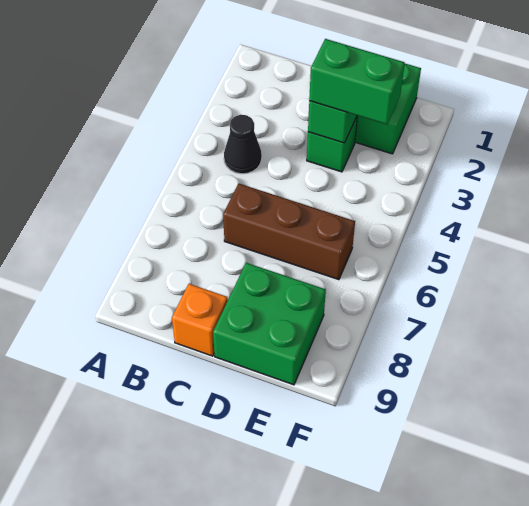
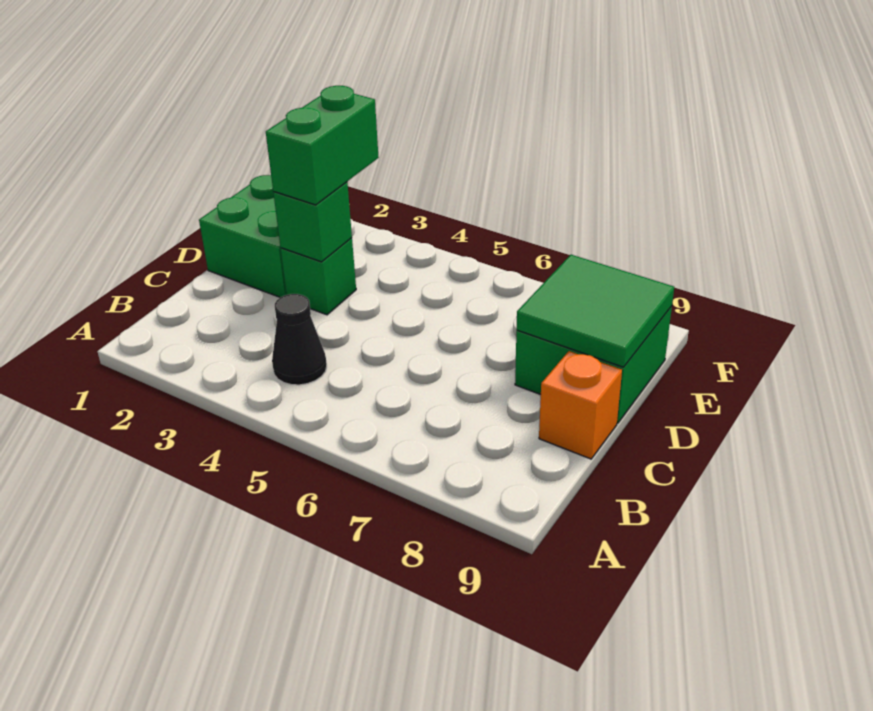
brown brick C6:E6 level 1 -> none
none -> green tile D8:E9 level 2

